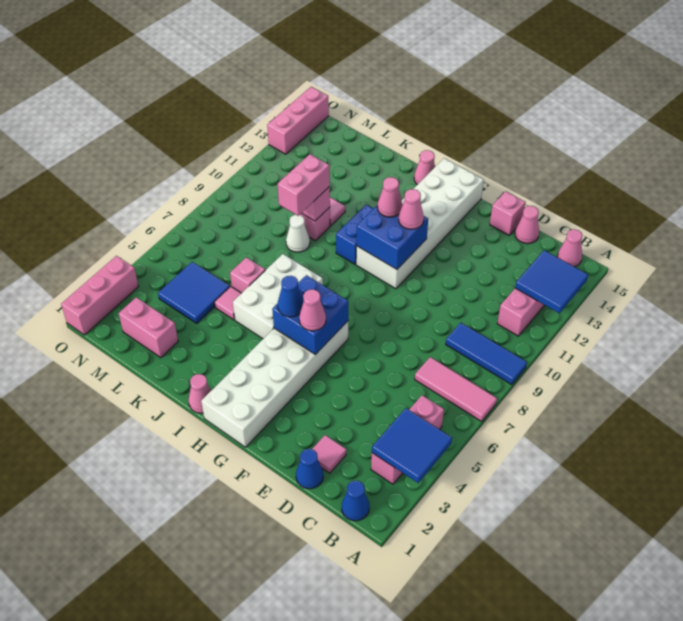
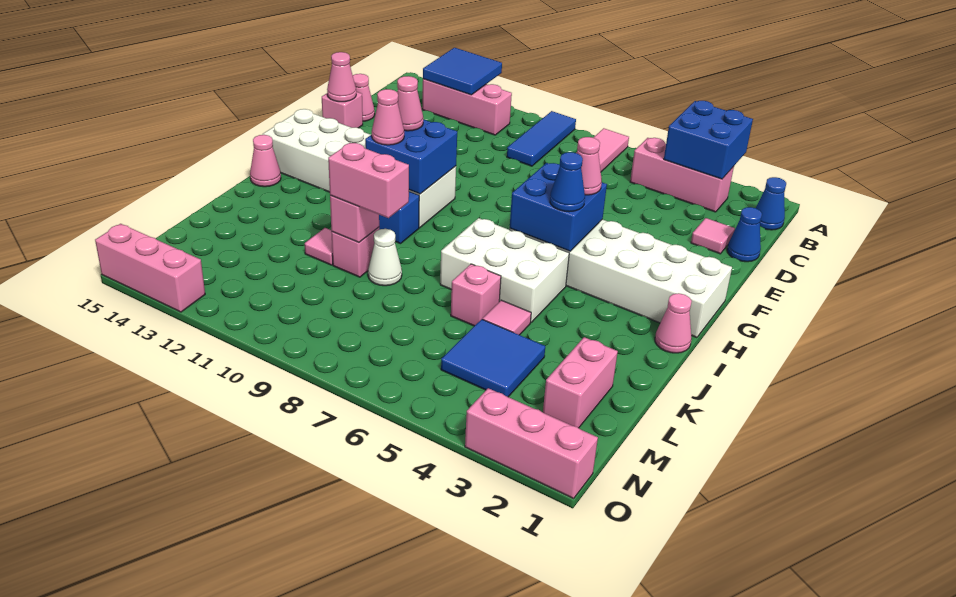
blue tile A3:B4 level 2 -> blue brick A3:B4 level 2
pink cone B15 level 1 -> pink cone E15 level 2

